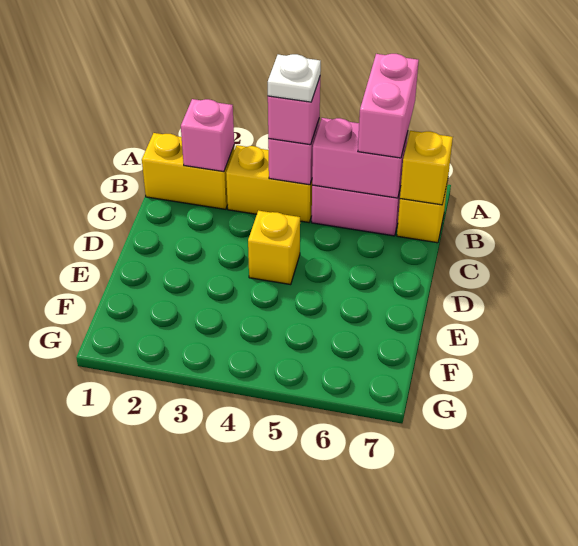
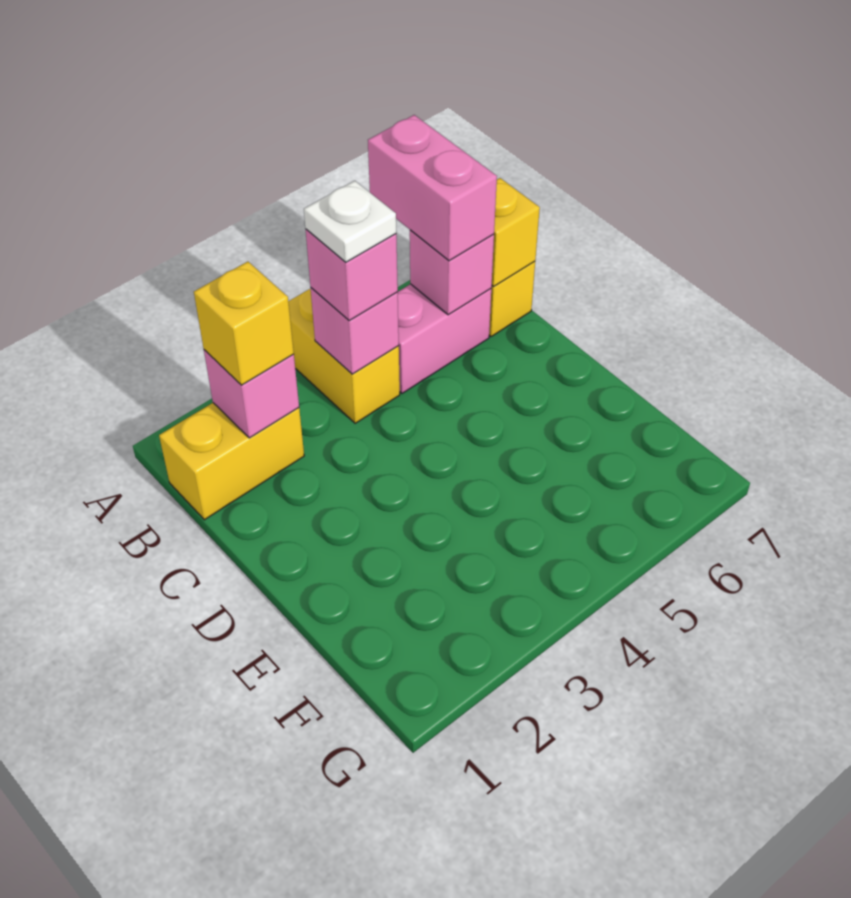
yellow brick B3:B4 level 1 -> yellow brick A4:B4 level 1
pink brick B5:B6 level 2 -> pink brick B6 level 2
yellow brick D4 level 1 -> yellow brick B2 level 3

